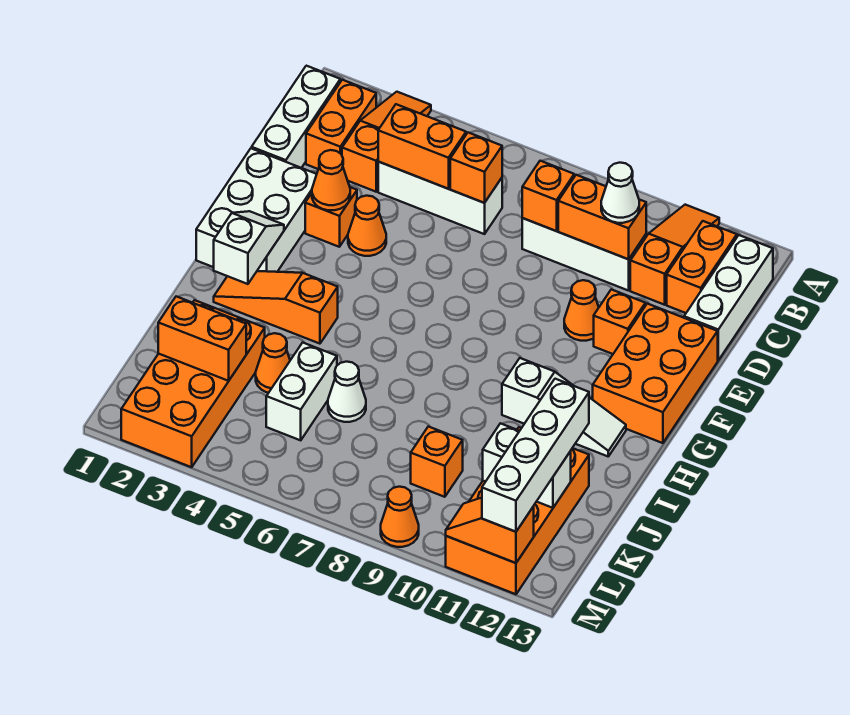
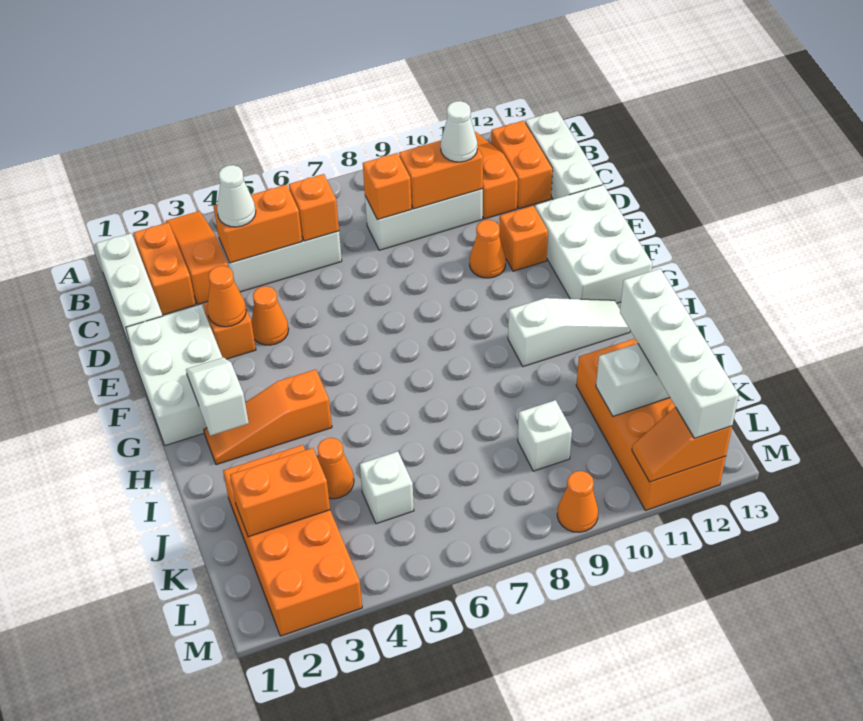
orange brick E12:G13 level 1 -> white brick E12:G13 level 1
white brick J5:K5 level 1 -> white brick K5 level 1
white cone J6 level 1 -> white cone C4 level 3
orange brick K9 level 1 -> white brick K9 level 1

